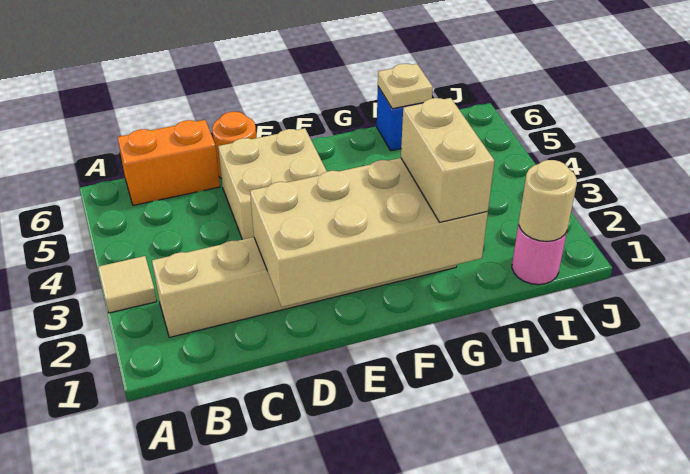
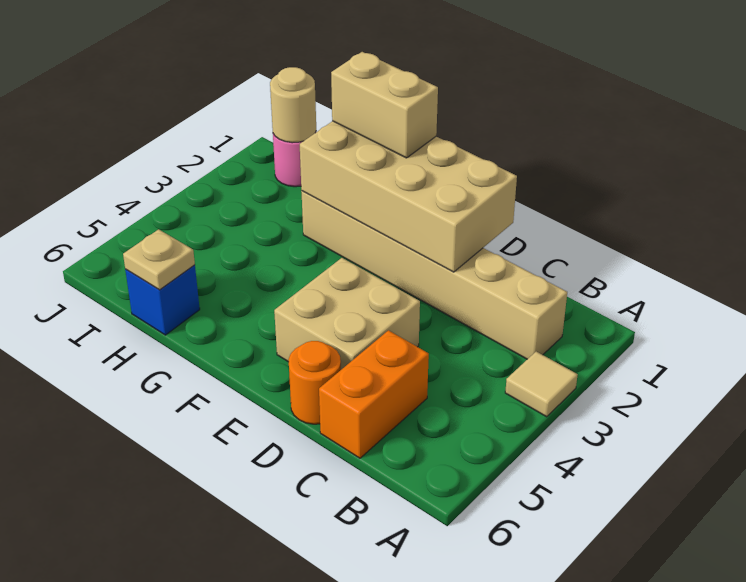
orange brick B6:C6 level 1 -> orange brick C5:C6 level 1
tan brick G1:G2 level 3 -> tan brick F1:G1 level 3

